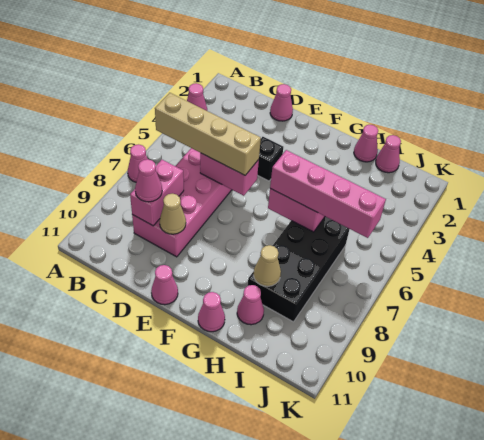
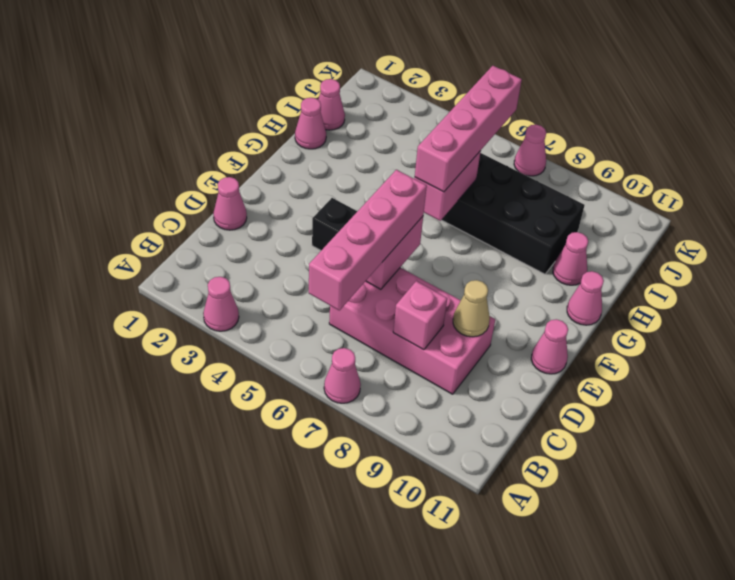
tan brick B6:E6 level 3 -> pink brick B6:E6 level 3
pink brick C8:C9 level 2 -> pink brick C8 level 2
pink cone C9 level 3 -> pink cone K7 level 1
tan cone H9 level 2 -> none

